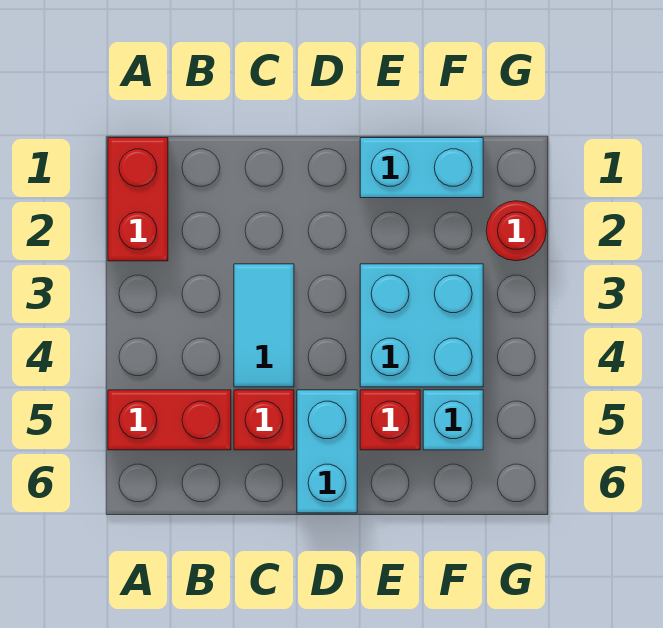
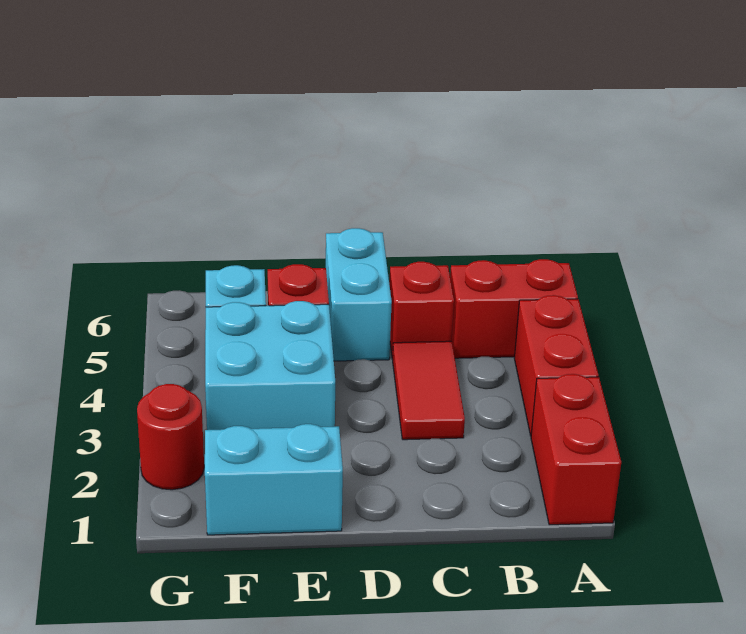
none -> red brick A3:A4 level 1
cyan tile C3:C4 level 1 -> red tile C3:C4 level 1

